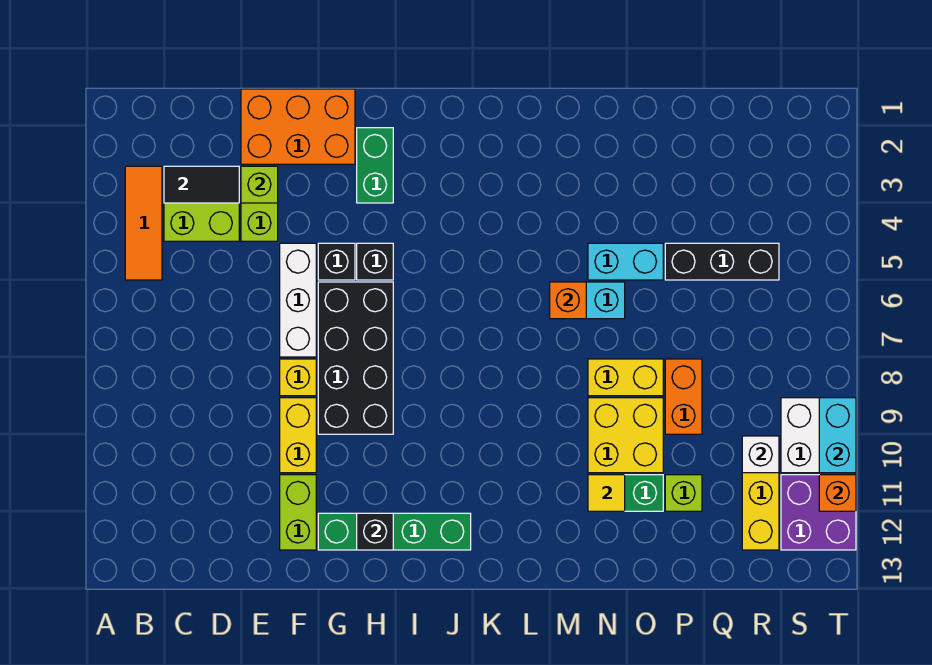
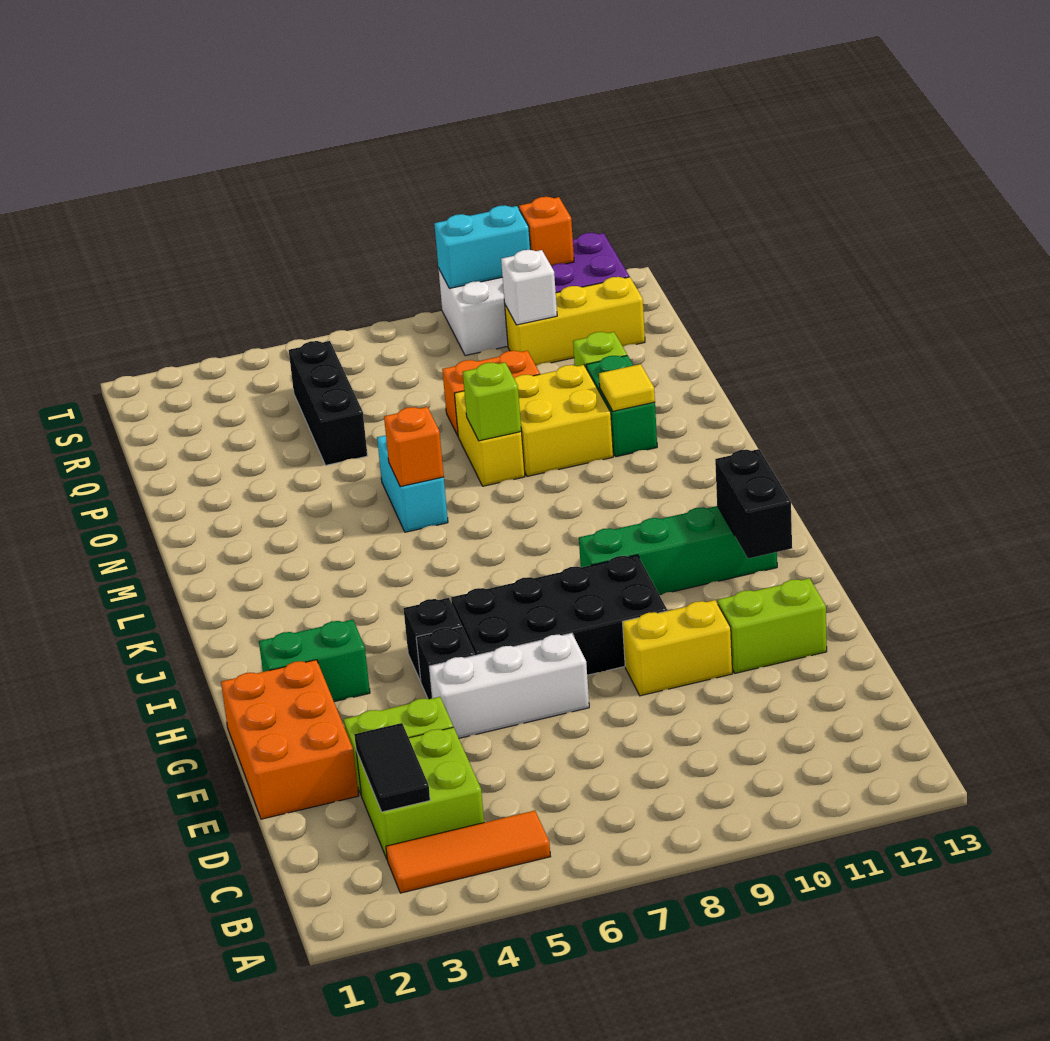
lime brick E3 level 2 -> lime brick N8 level 2
yellow brick F8 level 1 -> none
green brick G12:J12 level 1 -> green brick I9:I12 level 1
black brick H12 level 2 -> black brick H12:I12 level 2
cyan brick N5:O5 level 1 -> none

